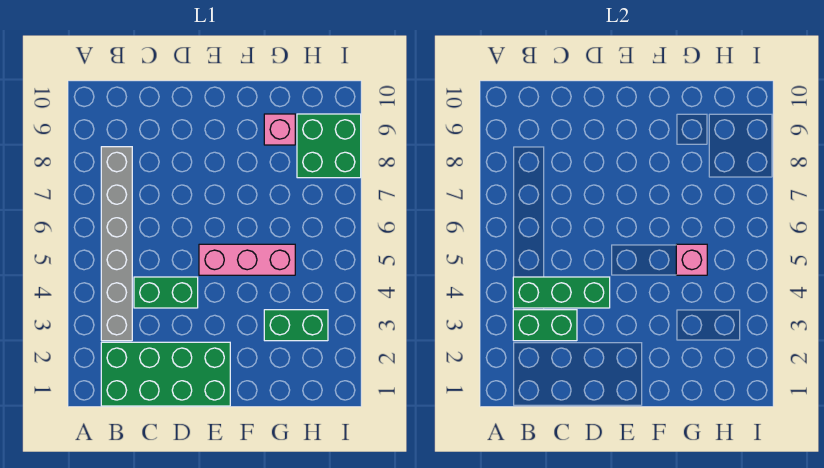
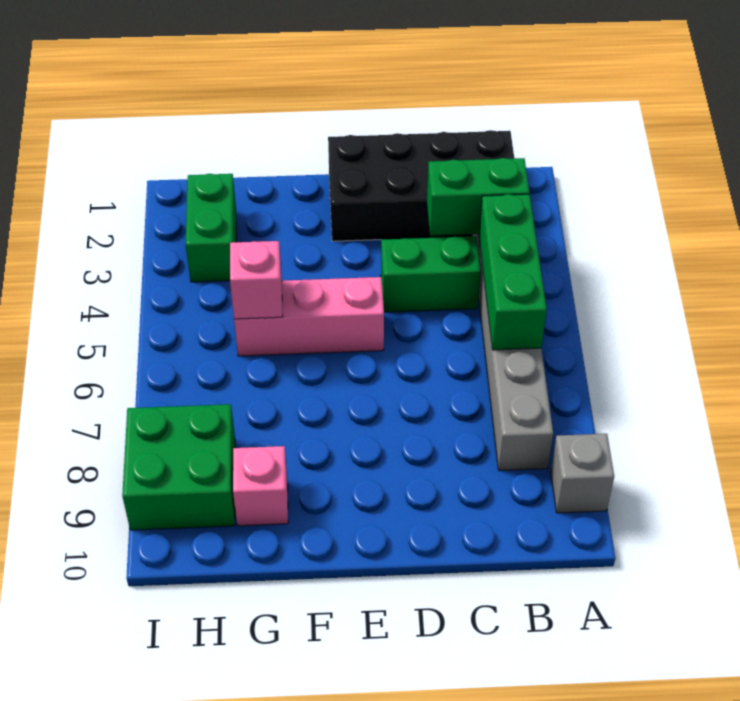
none -> grey brick A9 level 1
green brick B1:E2 level 1 -> black brick B1:E2 level 1
green brick B4:D4 level 2 -> green brick B4:B6 level 2
green brick G3:H3 level 1 -> green brick H2:H3 level 1

